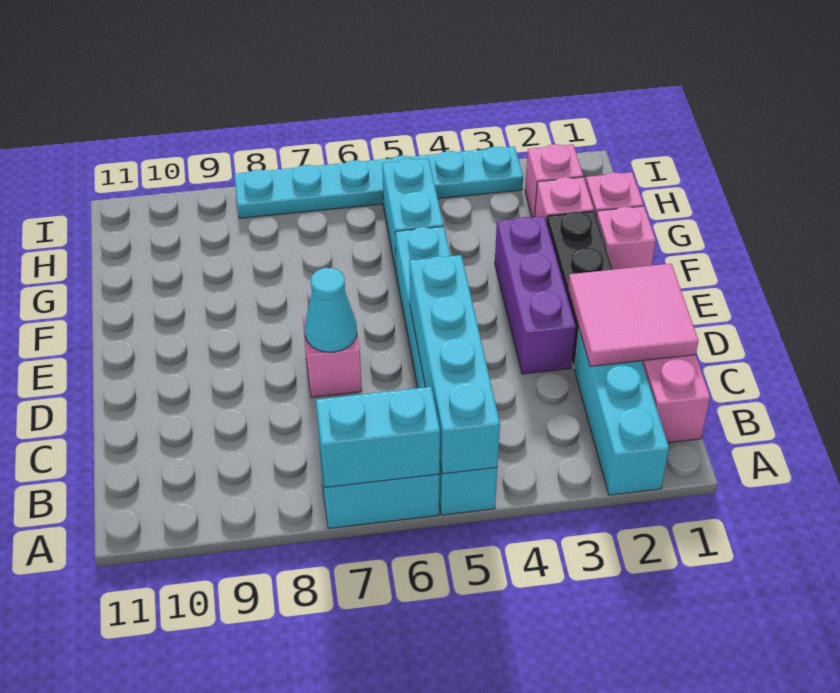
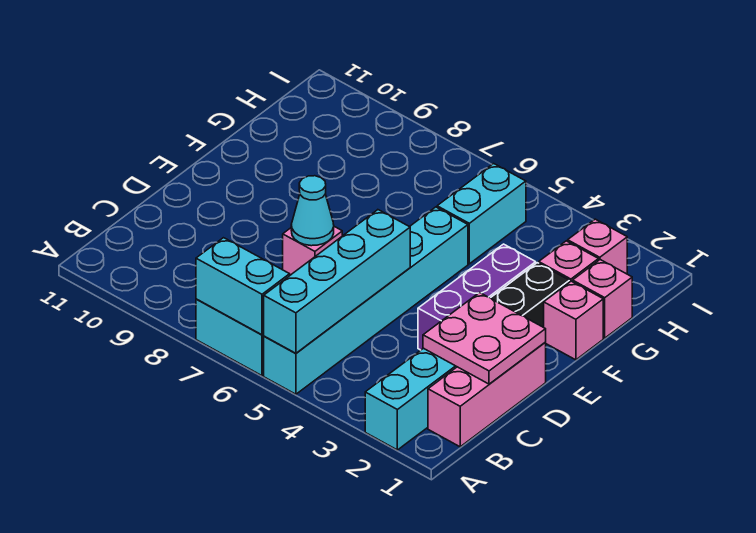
pink tile C1:D2 level 2 -> pink plate C1:D2 level 2
cyan plate I3:I8 level 1 -> none

